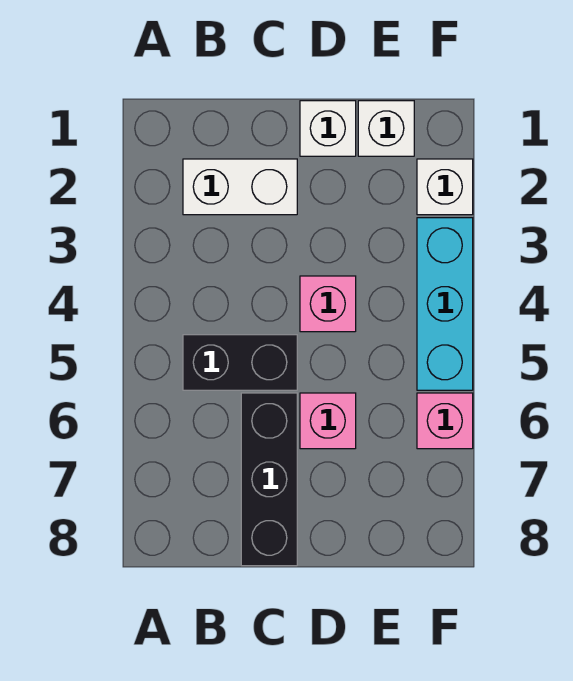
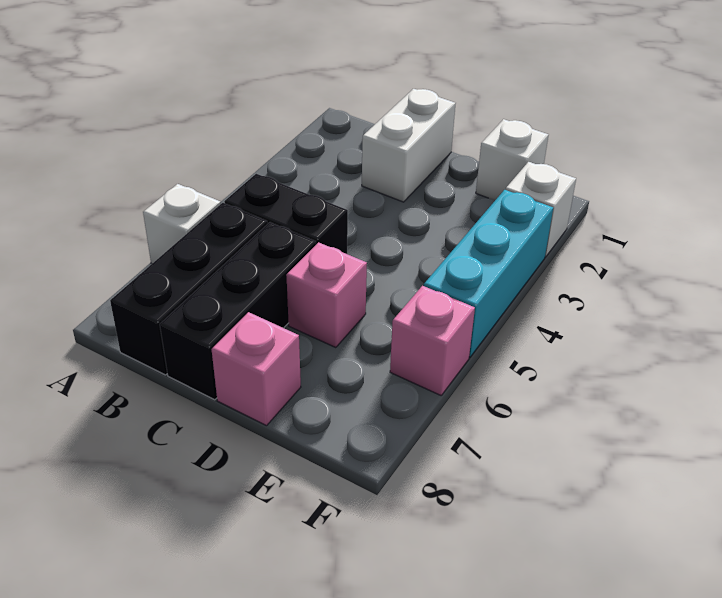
white brick B2:C2 level 1 -> white brick C1:C2 level 1
none -> black brick B6:B8 level 1
white brick D1 level 1 -> white brick A6 level 1
pink brick D4 level 1 -> pink brick D8 level 1

